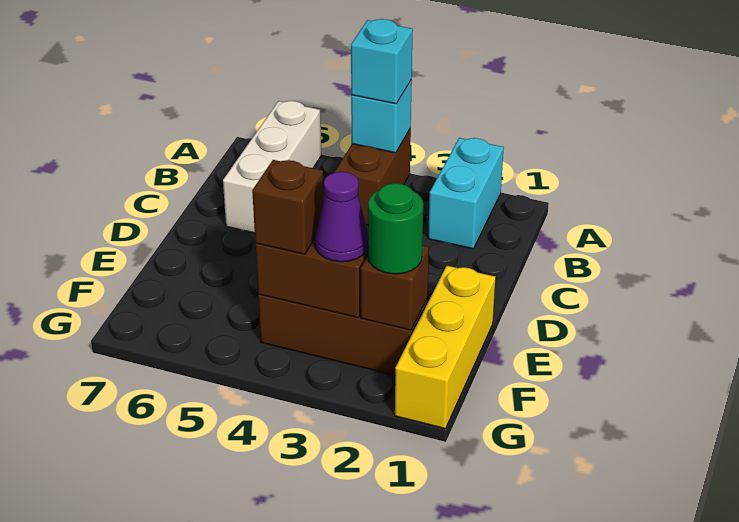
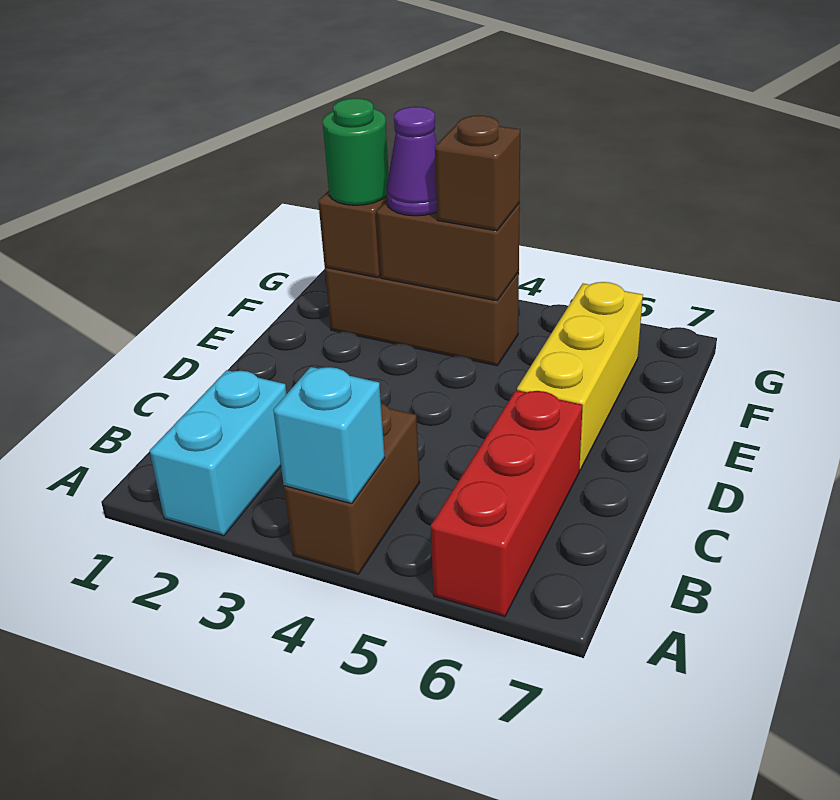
cyan brick A4 level 3 -> none
white brick A6:C6 level 1 -> red brick A6:C6 level 1
yellow brick E1:G1 level 1 -> yellow brick D6:F6 level 1

